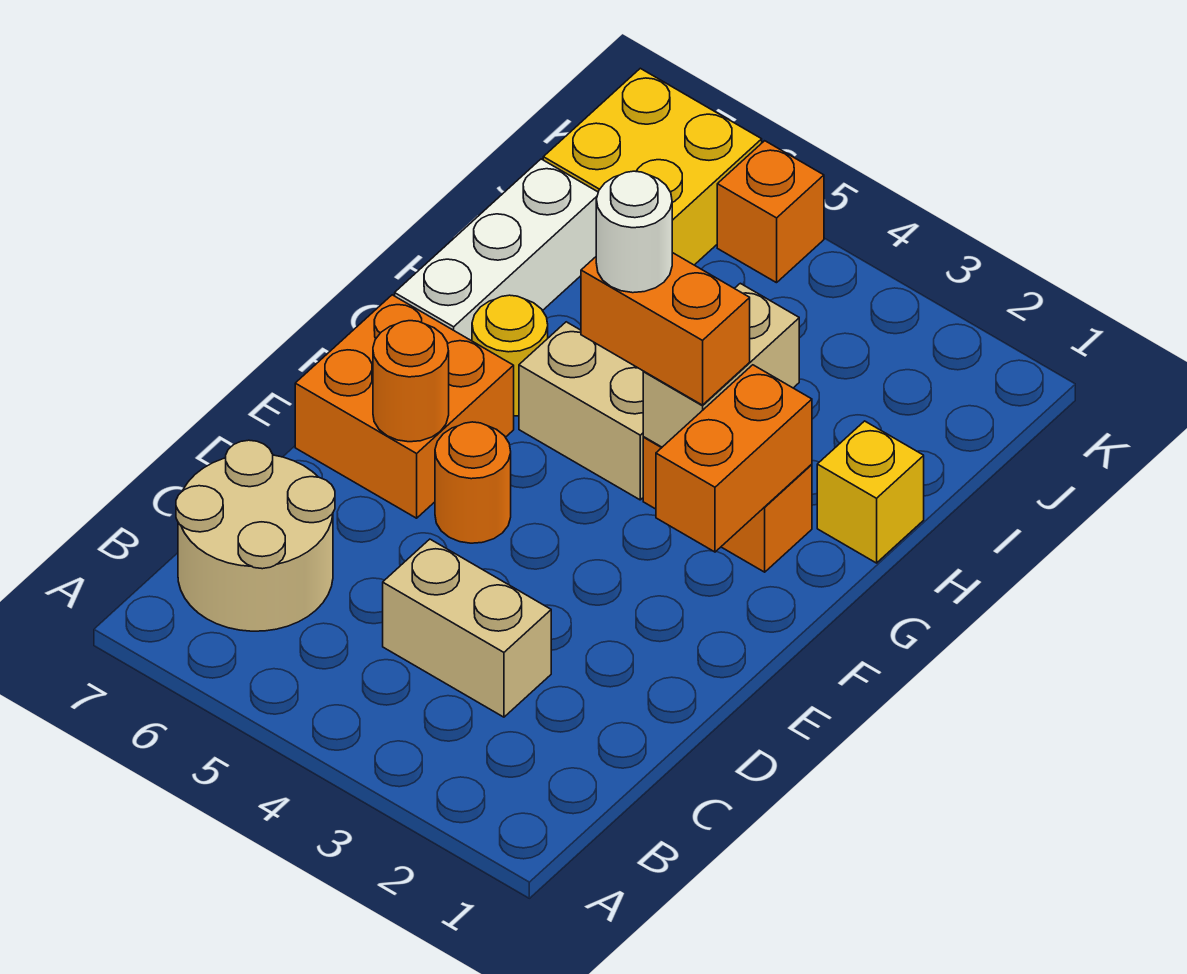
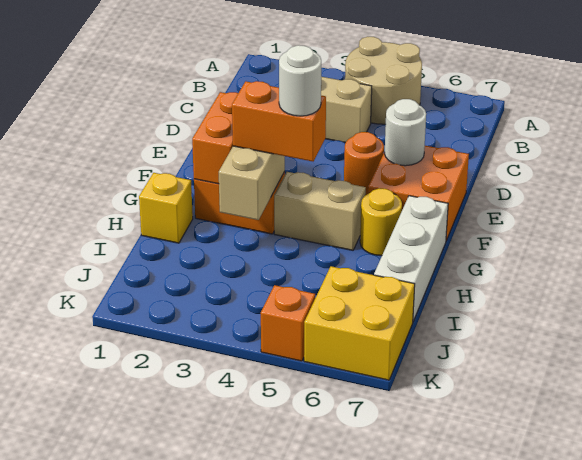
tan round brick B6:C7 level 1 -> tan round brick A4:B5 level 1
orange round brick E6 level 2 -> white round brick E6 level 2

